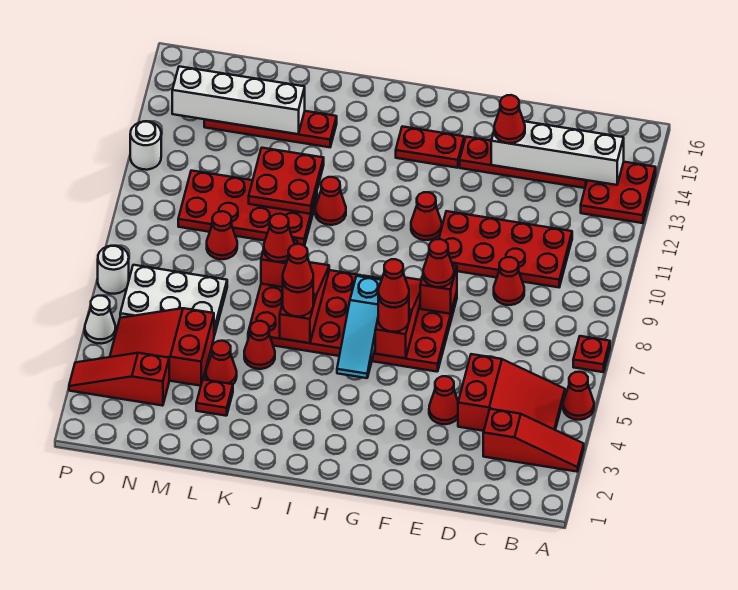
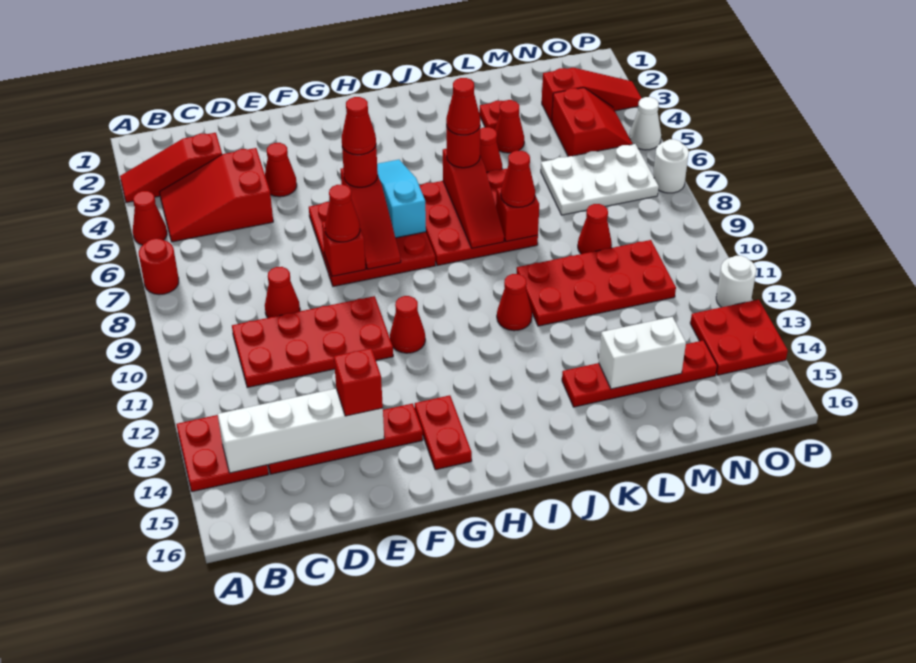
red plate A7 level 1 -> red round brick A7 level 1
red cone E14 level 3 -> red brick E14 level 3
red plate G14:H14 level 1 -> red plate G14:G15 level 1
red plate K11:L12 level 2 -> red plate O13:P14 level 1
white brick L14:O14 level 2 -> white brick L14:M14 level 2
red slope M4:O5 level 1 top M -> red slope N4:O5 level 1 top N

